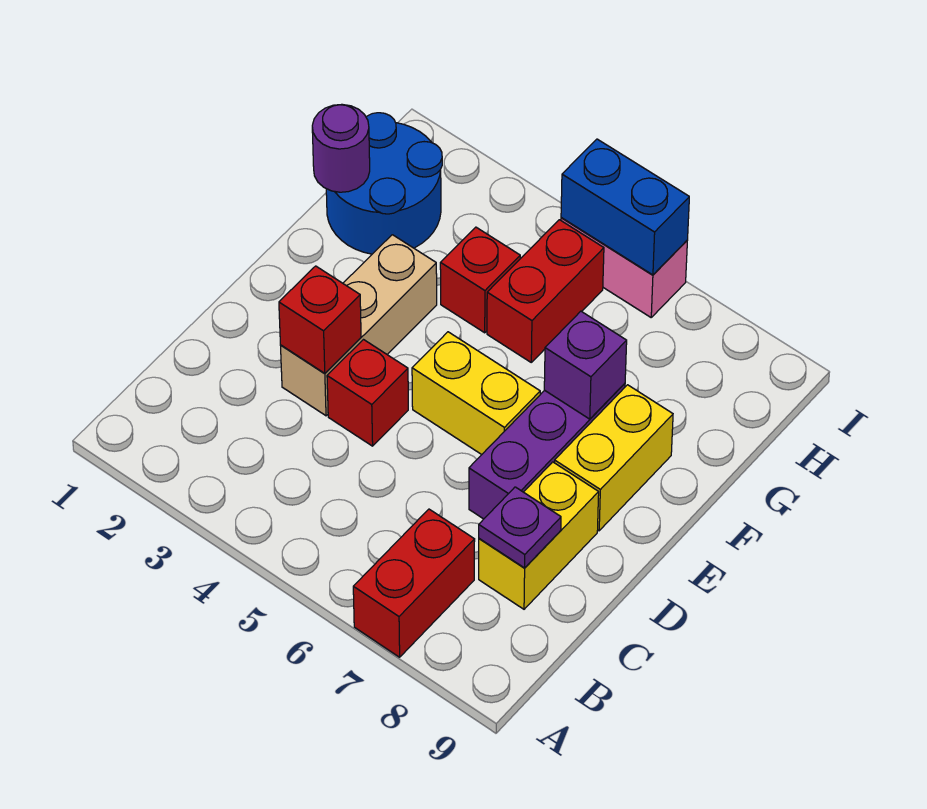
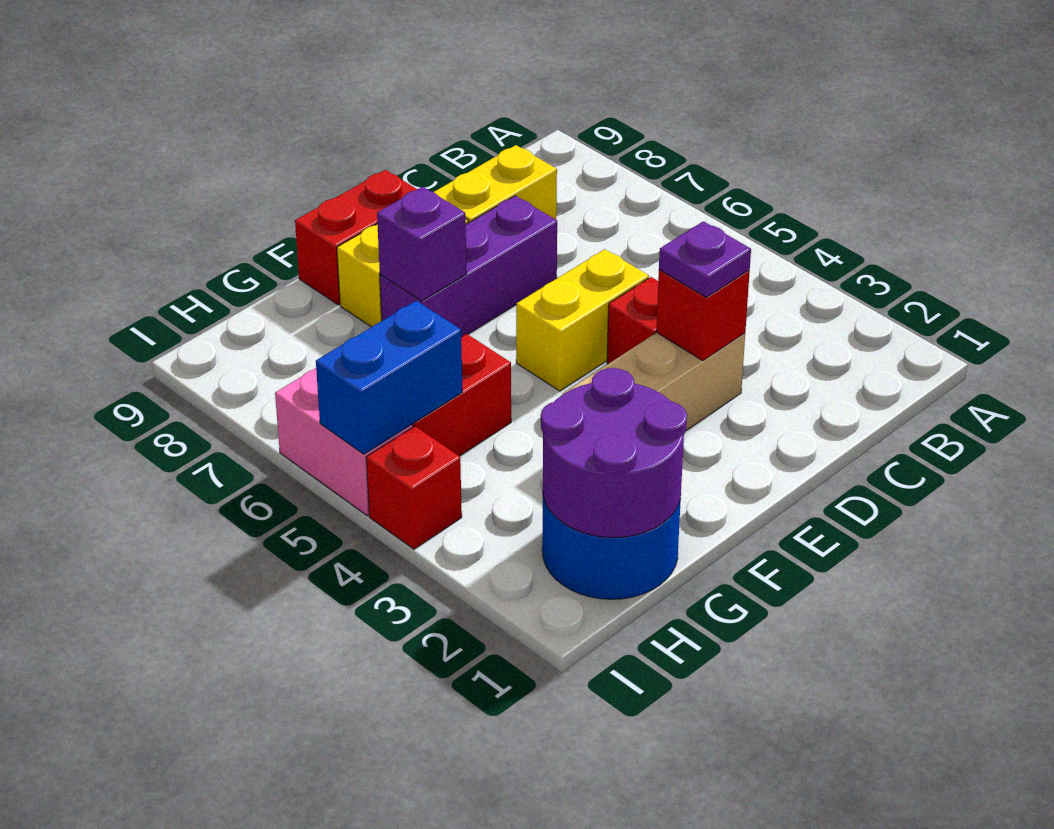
red brick A7:B7 level 1 -> red brick E9:F9 level 1
purple plate C8 level 2 -> purple plate D3 level 3
yellow brick E5:E6 level 1 -> yellow brick D5:E5 level 1
purple round brick G1 level 2 -> purple round brick G1:H2 level 2
red brick G4 level 1 -> red brick I4 level 1
blue brick I5:I6 level 2 -> blue brick H5:I5 level 2

